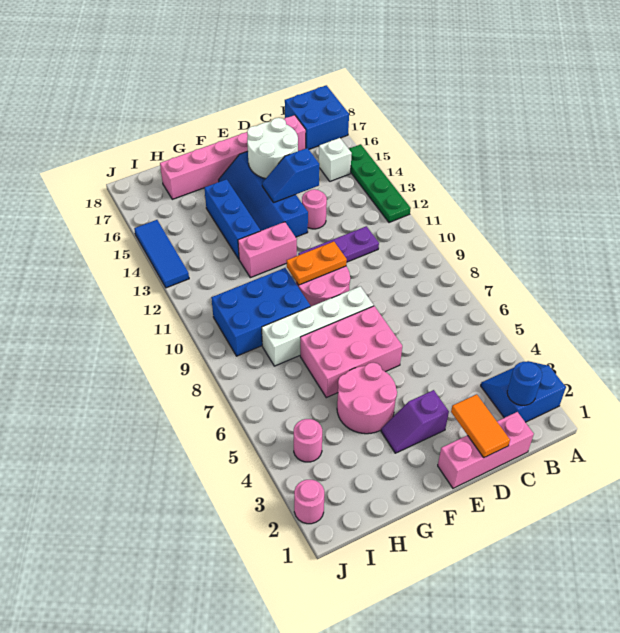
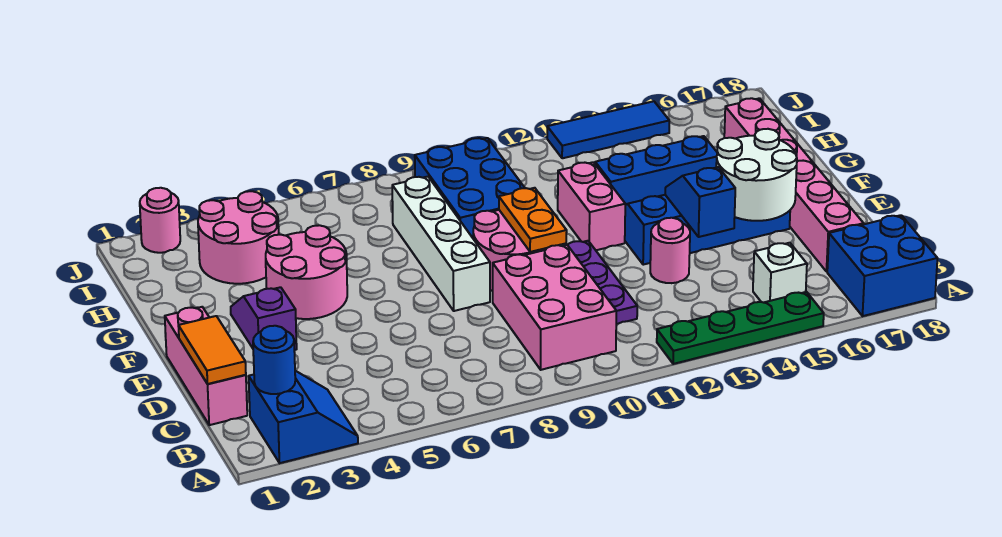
orange tile D1:D2 level 2 -> orange tile C1:D1 level 2
pink brick E6:G7 level 1 -> pink brick B9:D10 level 1
pink round brick I4 level 1 -> pink round brick H3:I4 level 1

